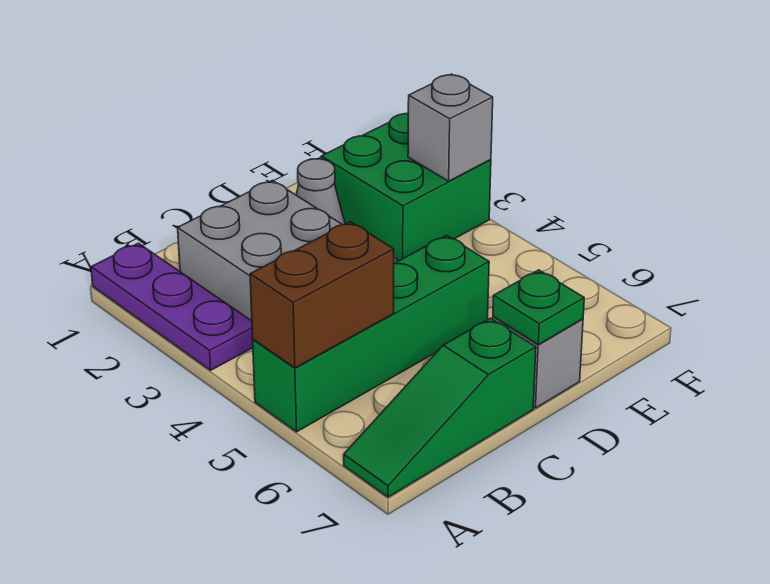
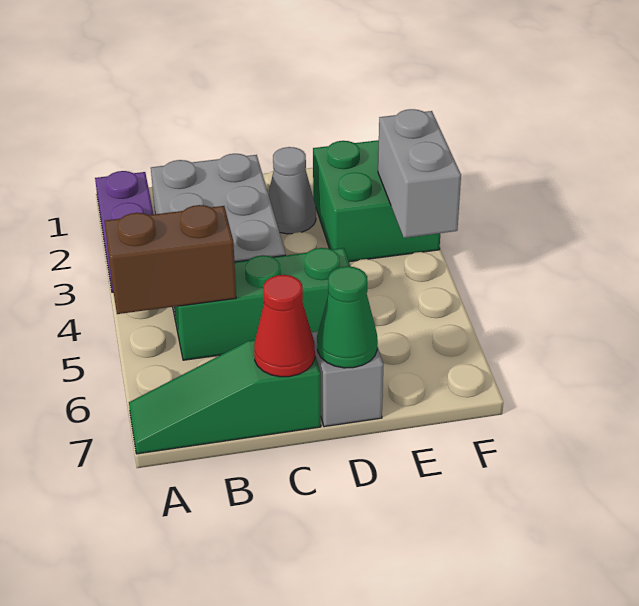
green brick A5:D5 level 1 -> green brick B5:D5 level 1
none -> red cone C7 level 2
green plate D7 level 2 -> green cone D7 level 2
grey brick F3 level 2 -> grey brick F3:F4 level 2

